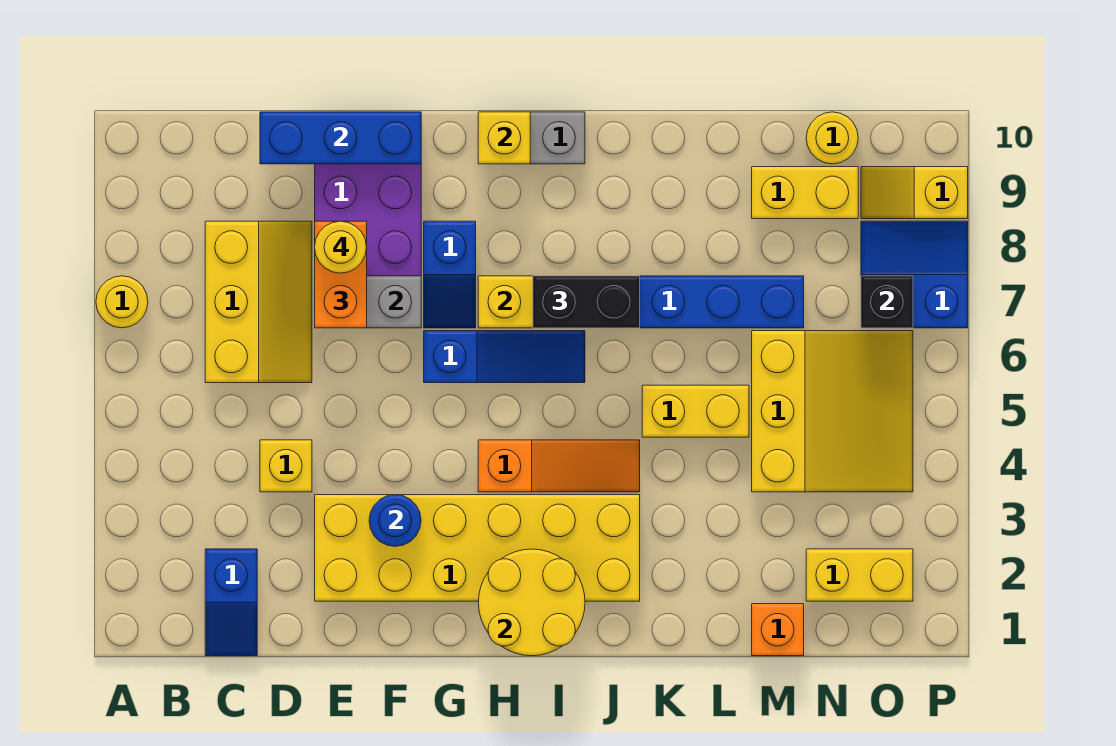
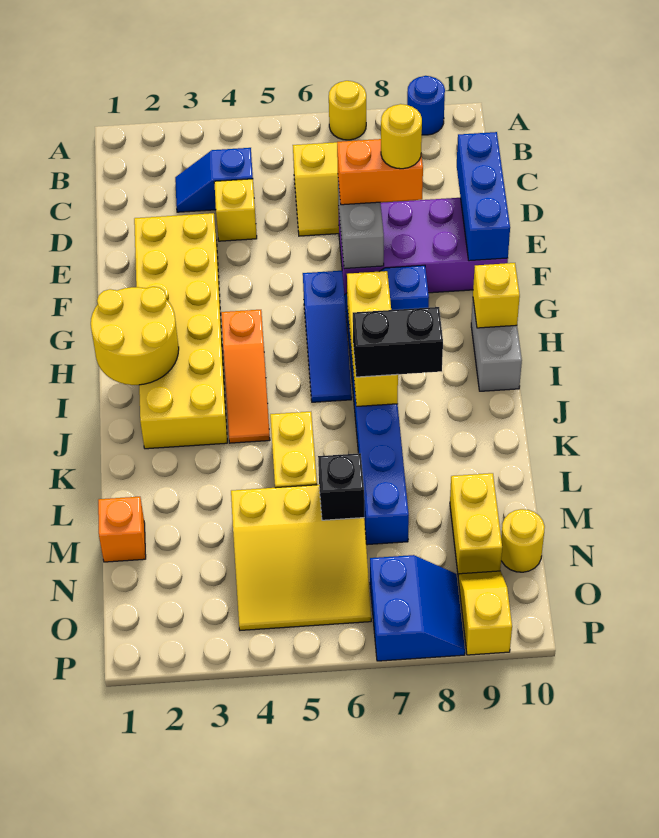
blue slope C1:C2 level 1 top 2 -> blue slope C3:C4 level 1 top 4
blue round brick F3 level 2 -> blue round brick A9 level 1
black brick I7:J7 level 3 -> black brick J7:J8 level 3
yellow brick N2:O2 level 1 -> none
black brick O7 level 2 -> black brick M6 level 2

